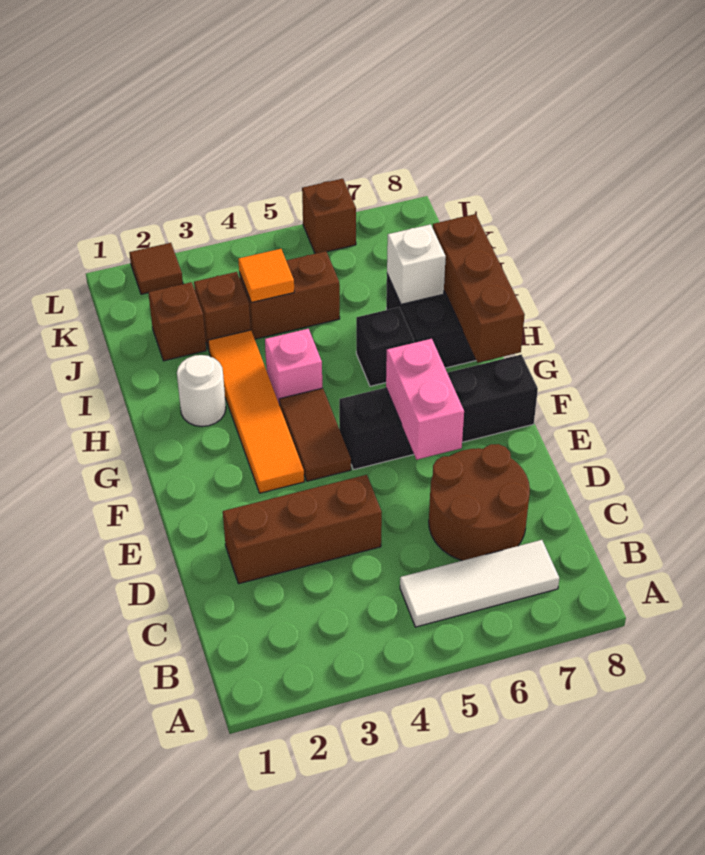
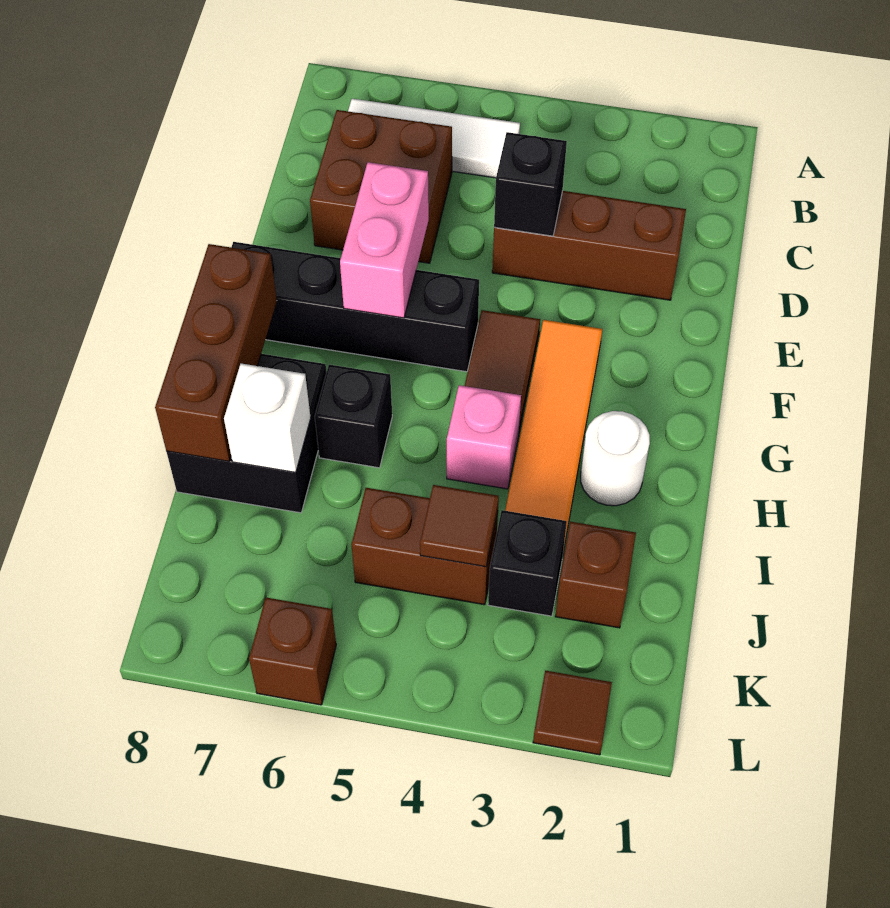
brown round brick C6:D7 level 1 -> brown brick C6:D7 level 1
none -> black brick D4 level 2
brown brick J3 level 1 -> black brick J3 level 1
orange tile J4 level 2 -> brown tile J4 level 2

